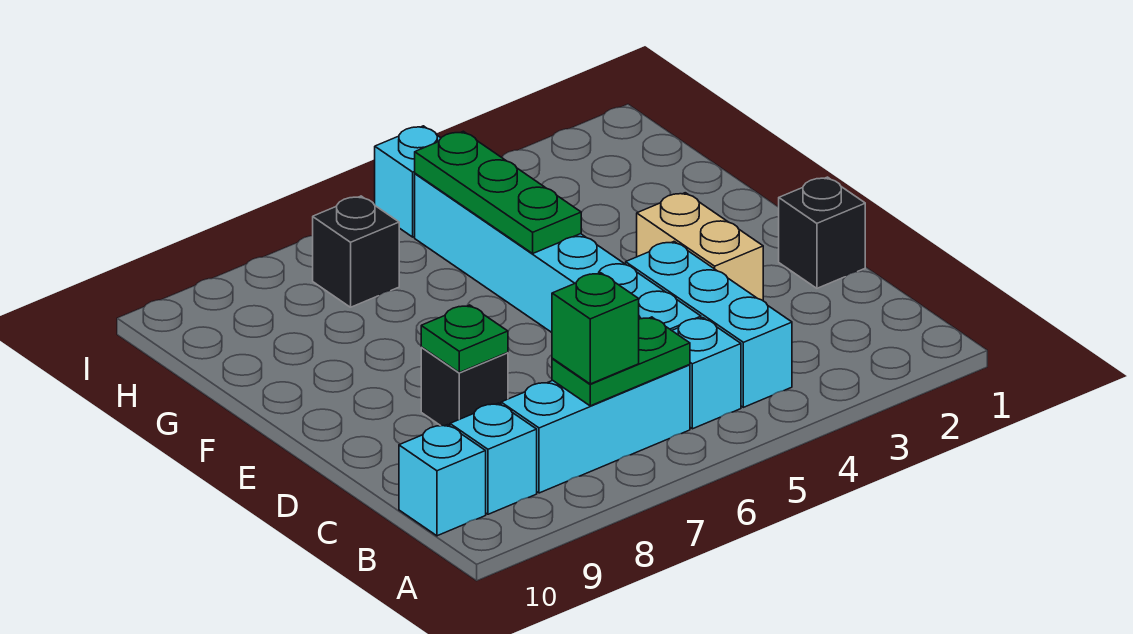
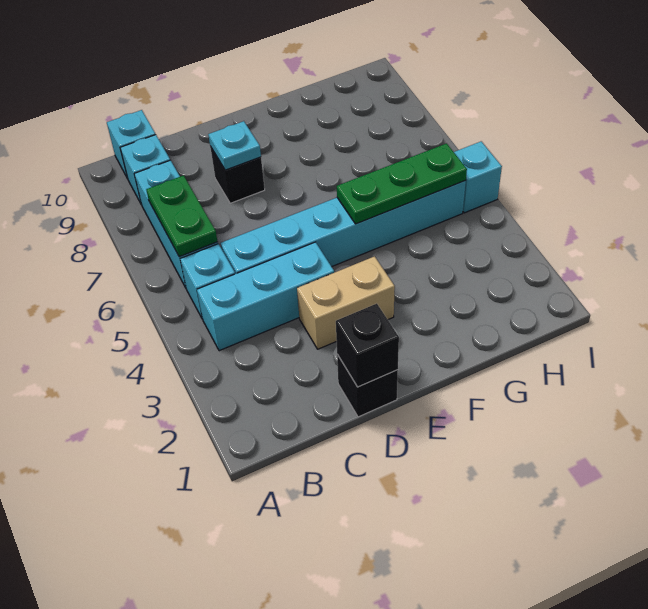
green brick B7 level 3 -> none
green plate D8 level 2 -> cyan plate D8 level 2
black brick H7 level 1 -> black brick D1 level 2

